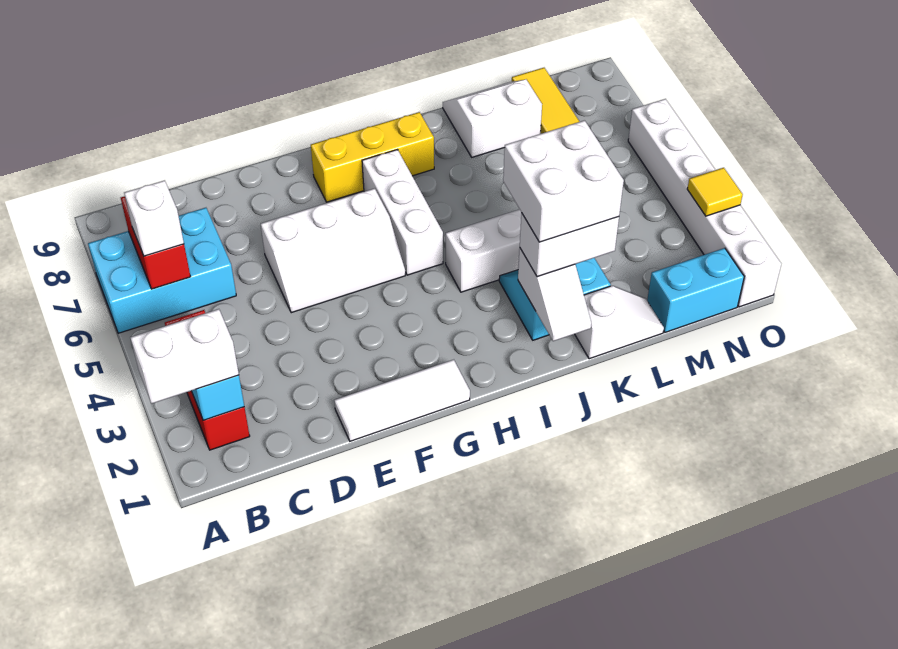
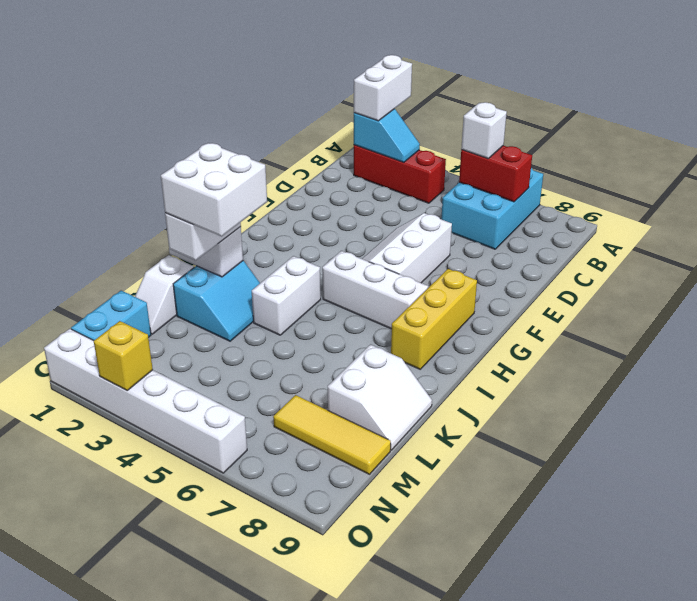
white tile E1:G1 level 1 -> none
yellow tile O3 level 2 -> yellow brick O3 level 2

